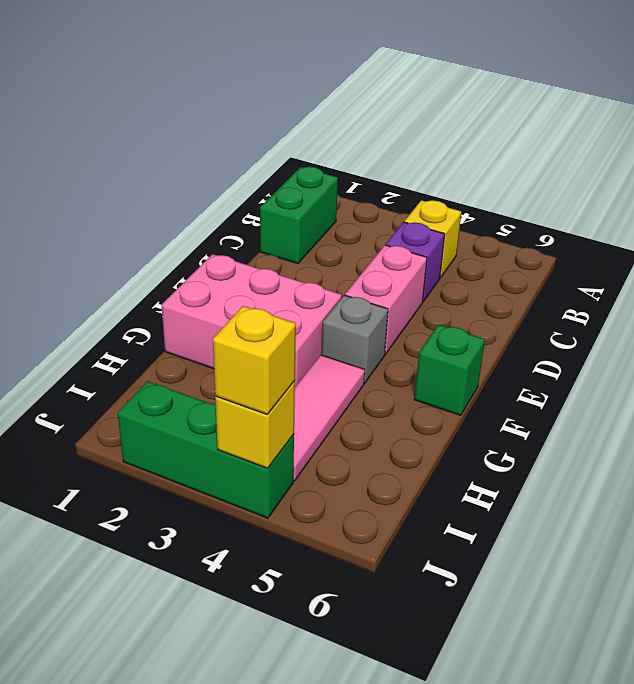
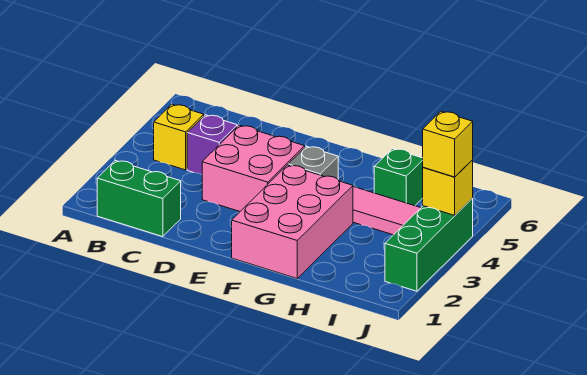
pink brick D4:E4 level 1 -> pink brick D3:E4 level 1
green brick F6 level 1 -> green brick H5 level 1

